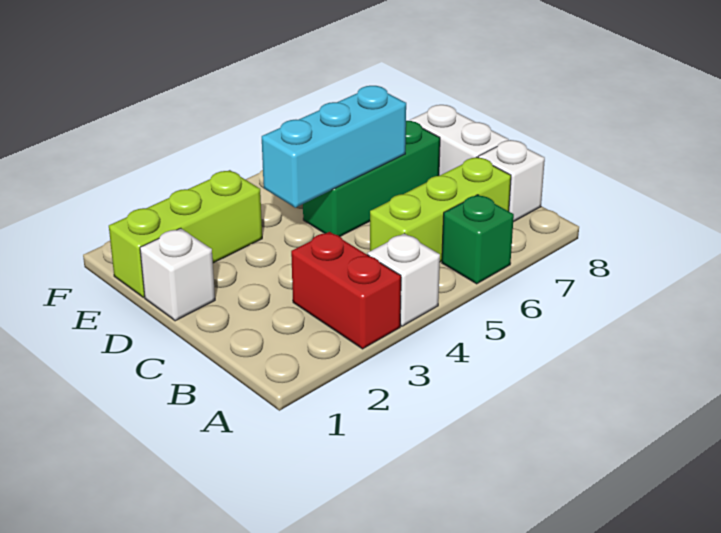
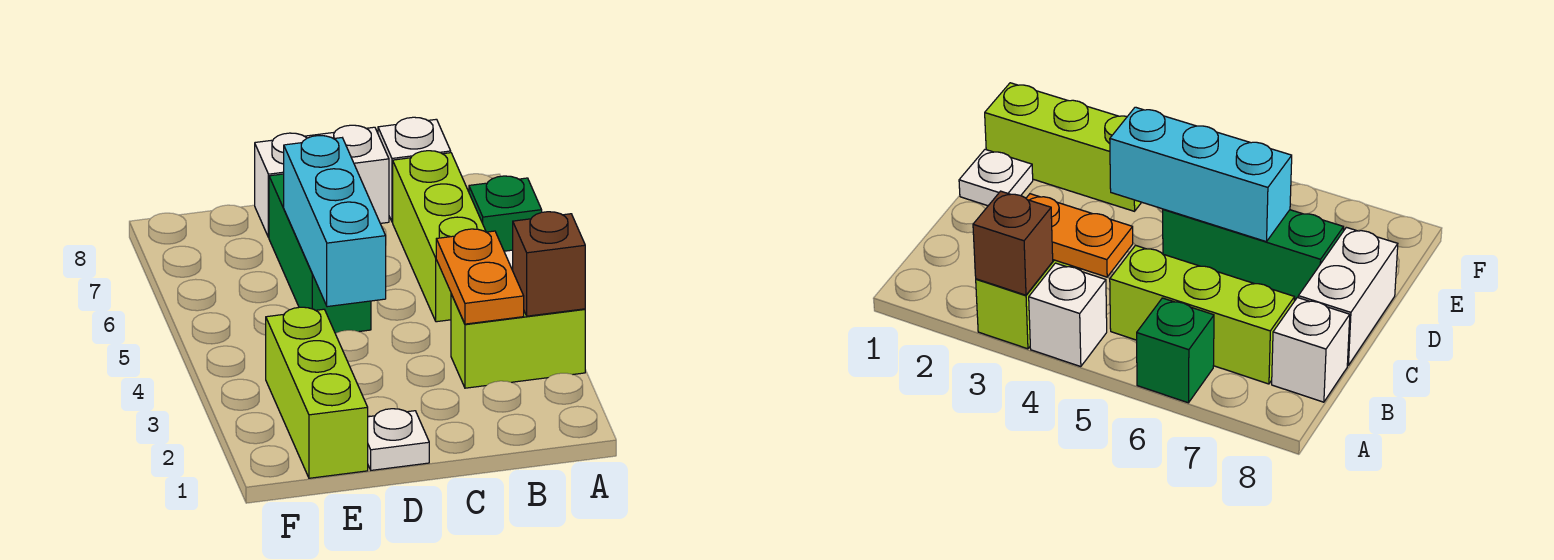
red brick A3:B3 level 1 -> lime brick A3:B3 level 1
none -> brown brick A3 level 2
none -> orange plate B3:B4 level 2
white brick D1 level 1 -> white plate D1 level 1

